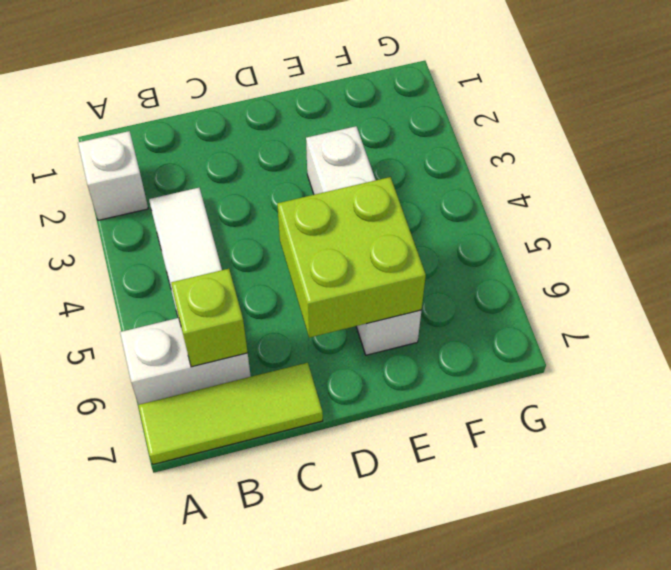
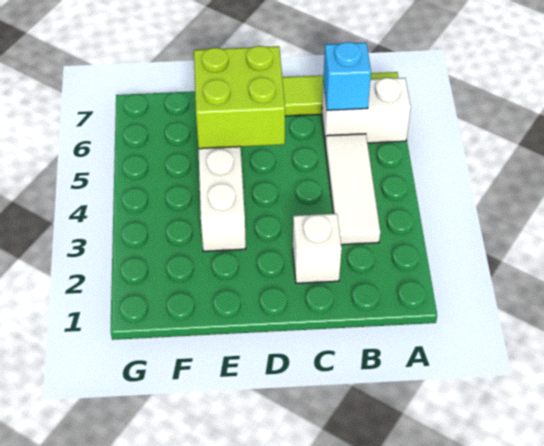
white brick A2 level 1 -> white brick C2 level 1
lime brick B6 level 2 -> cyan brick B6 level 2

